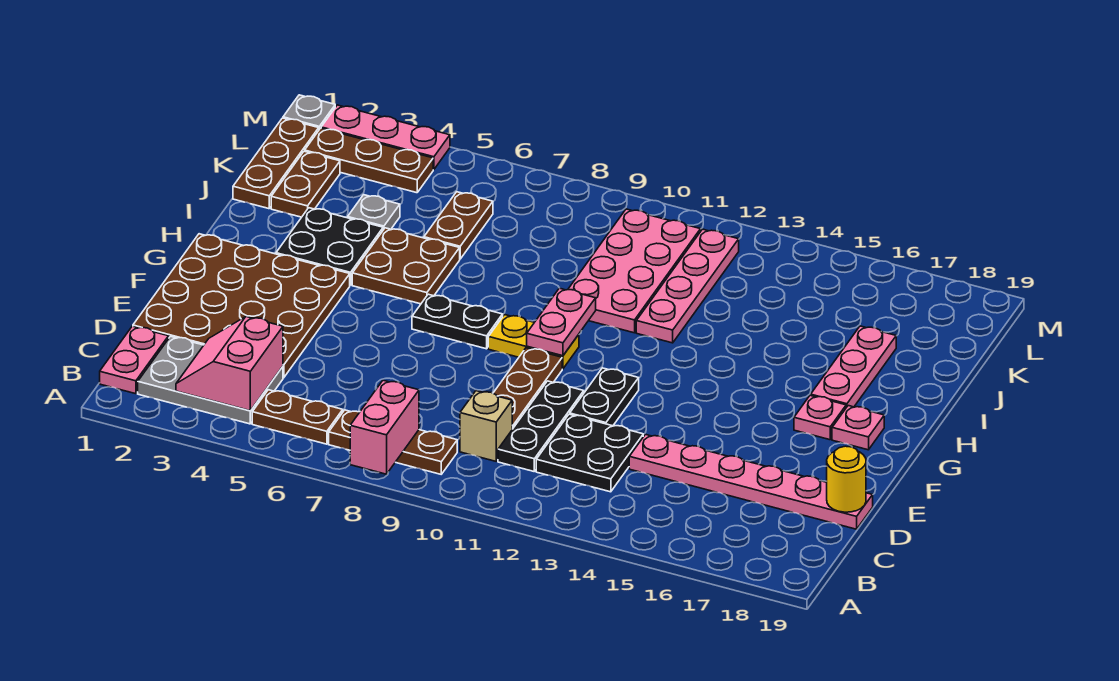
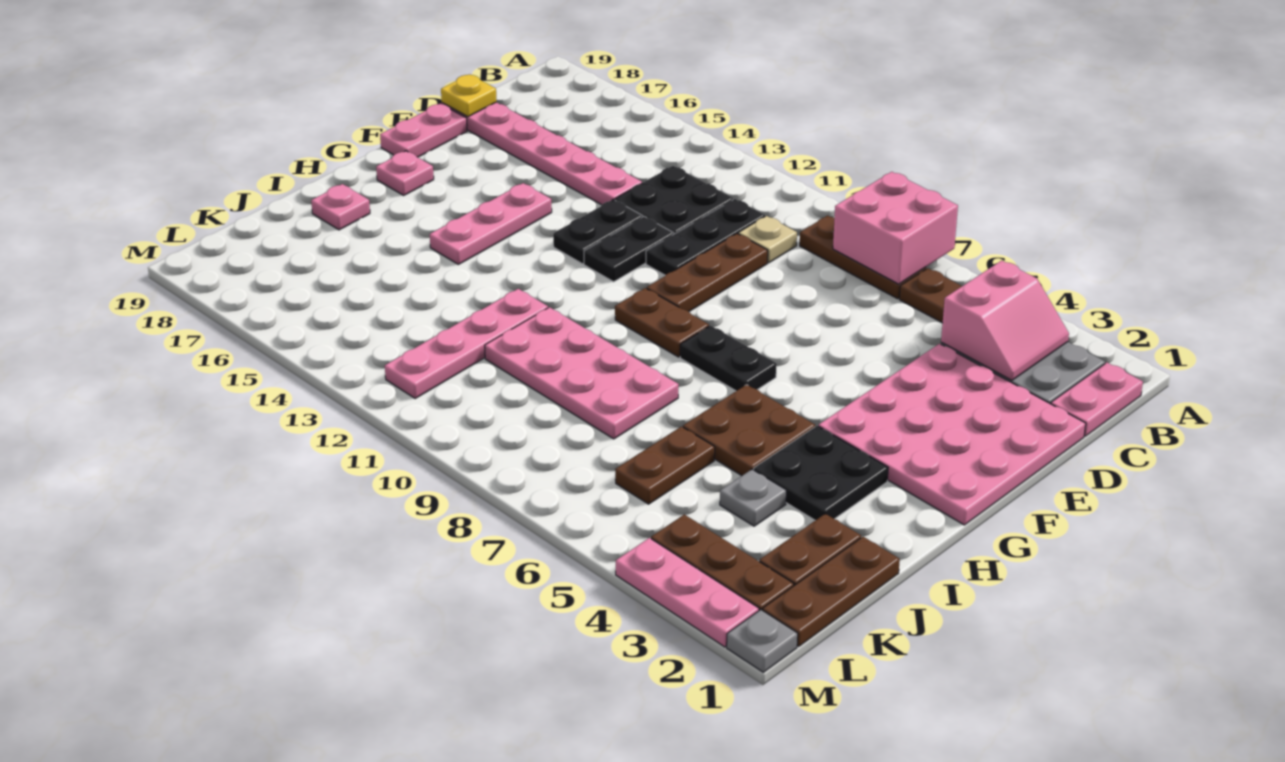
pink brick A8:B8 level 2 -> pink brick A7:B8 level 2
tan brick C10 level 1 -> tan plate C10 level 1
brown plate D1:G4 level 1 -> pink plate D1:G4 level 1
yellow round brick D19 level 2 -> yellow plate D19 level 2
none -> black plate E13:F13 level 1
yellow plate G9:G10 level 1 -> brown plate G9:G10 level 1
pink plate G10:H10 level 2 -> pink plate E19:F19 level 1
pink plate G17 level 1 -> pink plate I18 level 1
pink plate H17:J17 level 1 -> pink plate F15:H15 level 1
pink plate I10:L11 level 1 -> pink plate I8:J11 level 1

